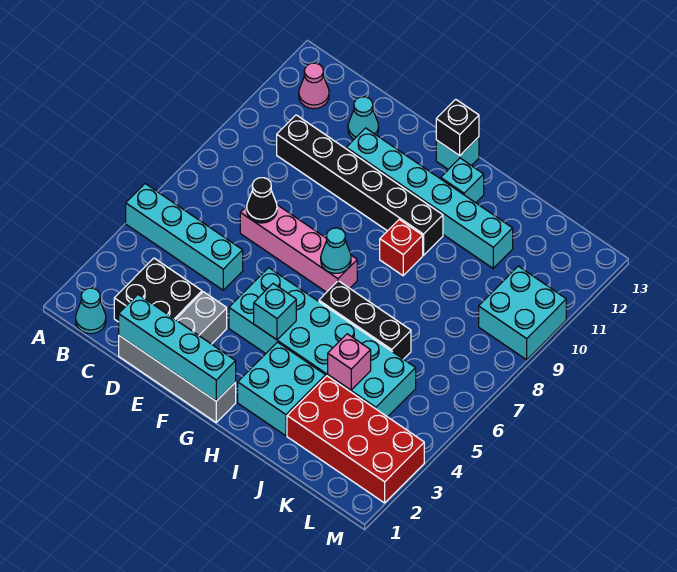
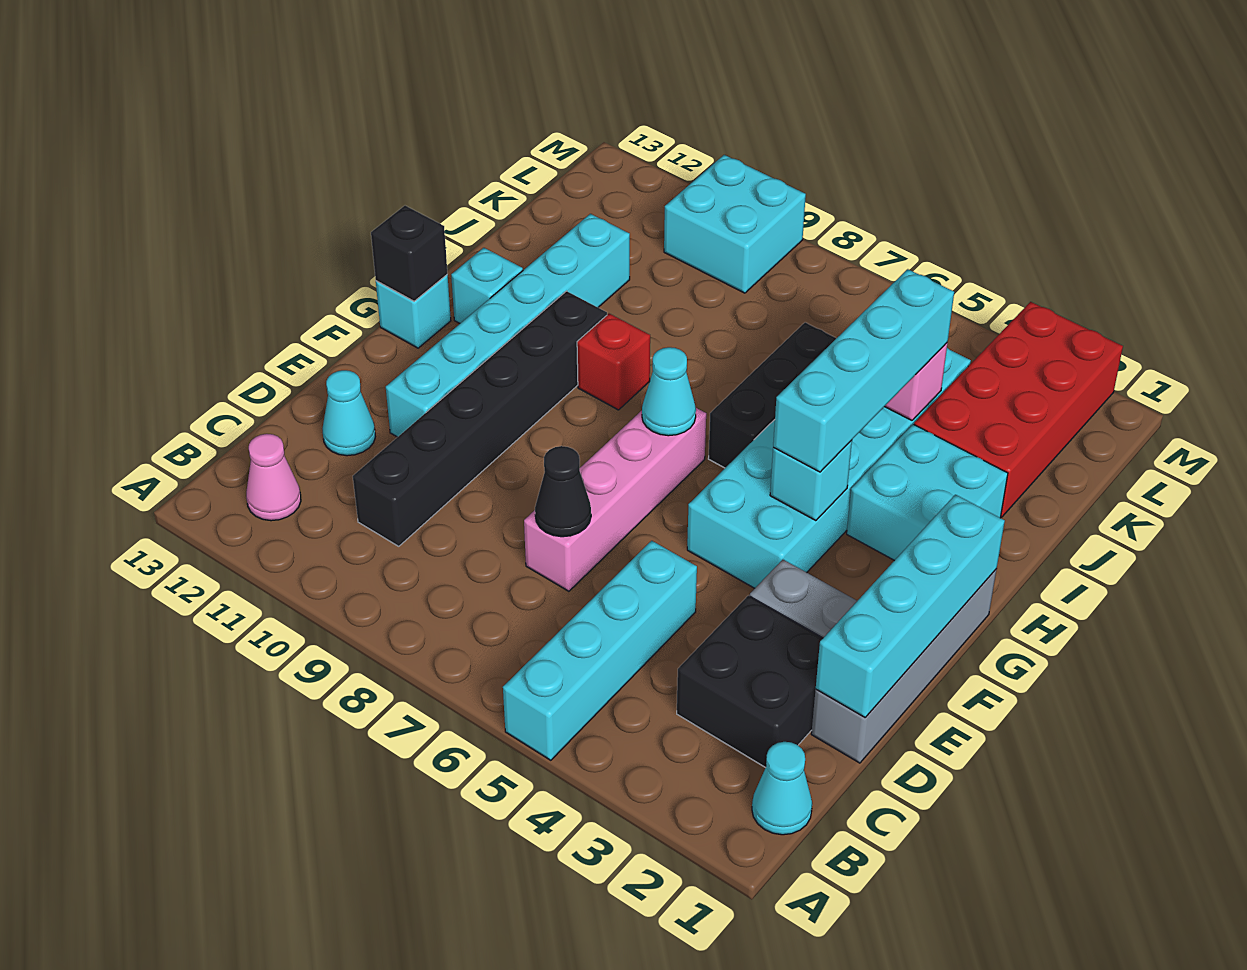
none -> cyan brick G4:J4 level 3

